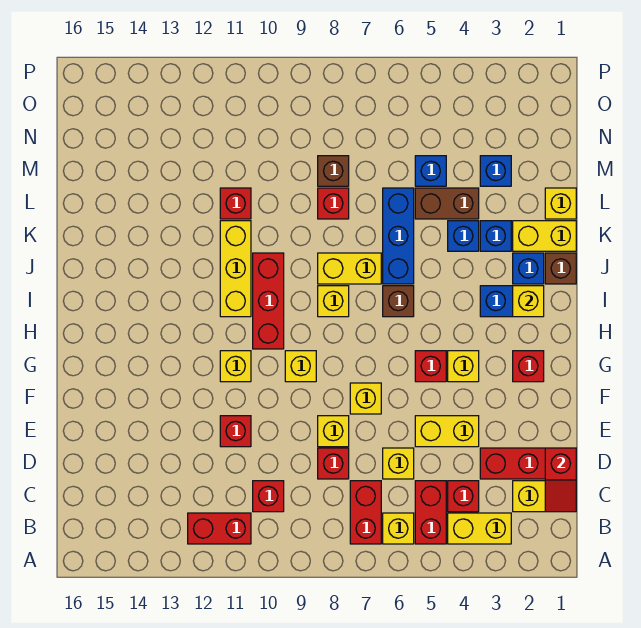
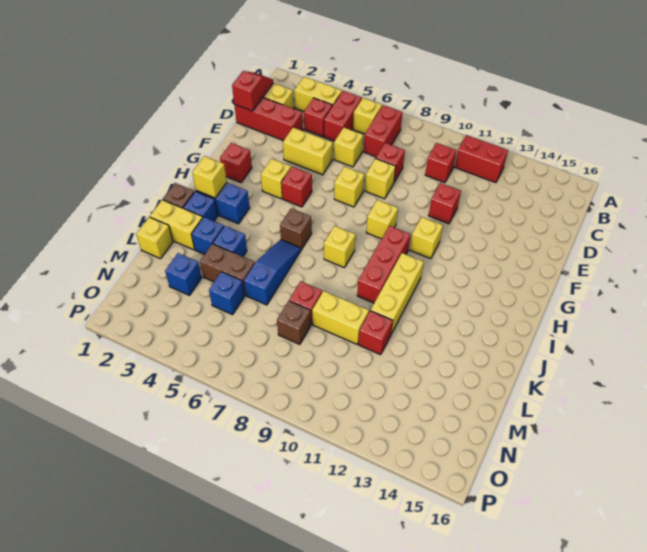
blue brick J6:L6 level 1 -> blue slope J6:L6 level 1 top L
yellow brick J7:J8 level 1 -> yellow brick L9:L10 level 1

